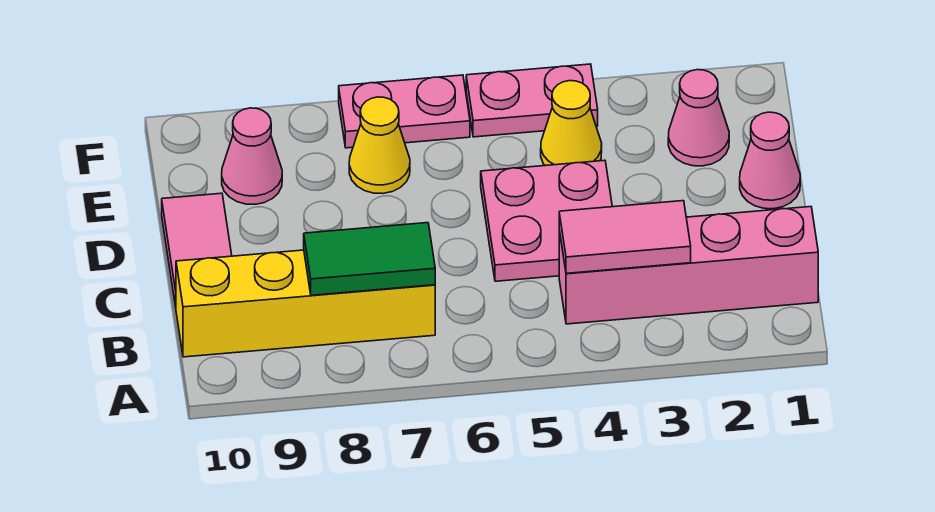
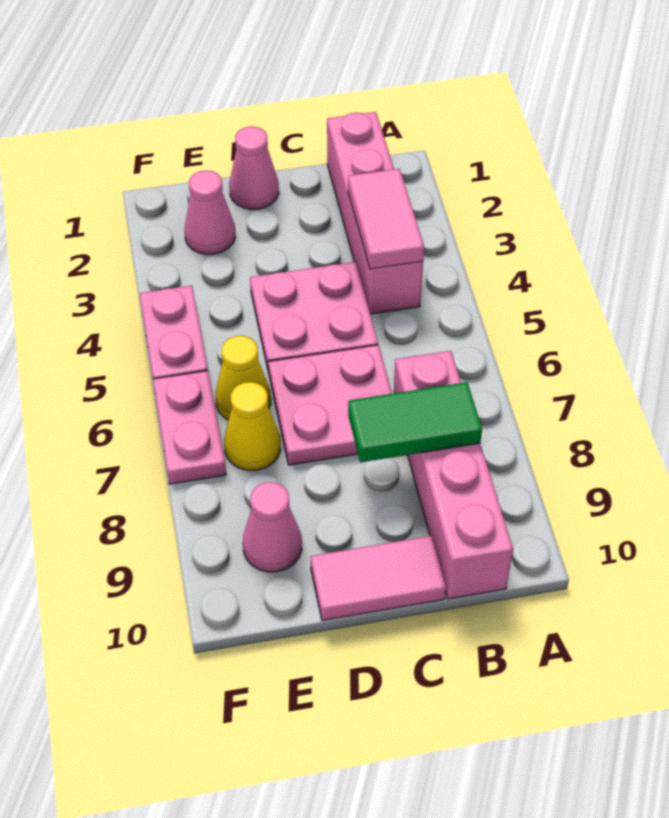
yellow brick B7:B10 level 1 -> pink brick B7:B10 level 1
green tile B7:B8 level 2 -> green tile B8:C8 level 2
none -> pink plate C6:D7 level 1
yellow cone E4 level 1 -> yellow cone E6 level 1

